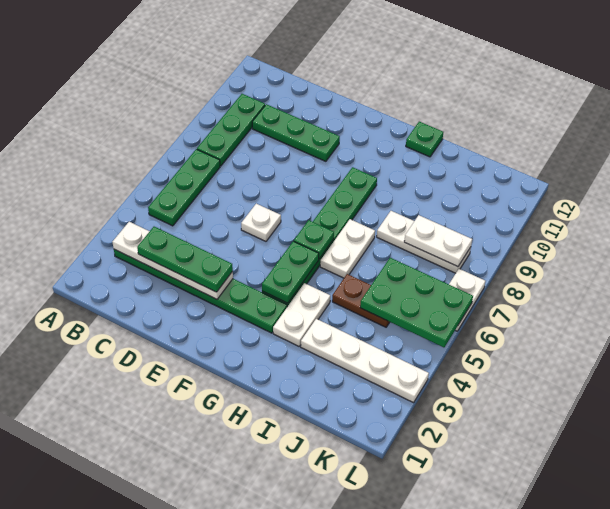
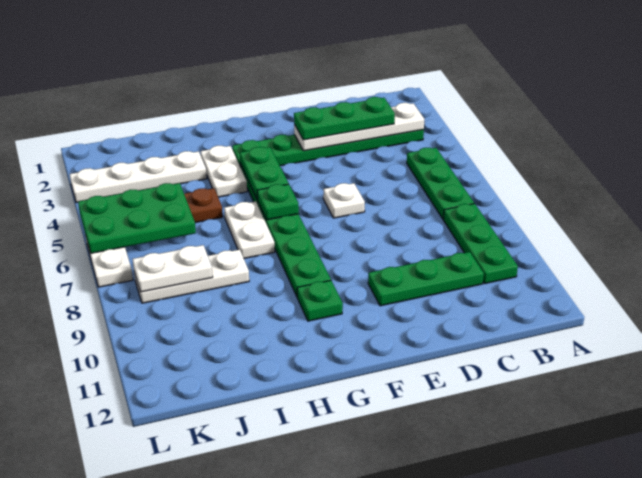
green plate H12 level 1 -> green plate G10 level 1

